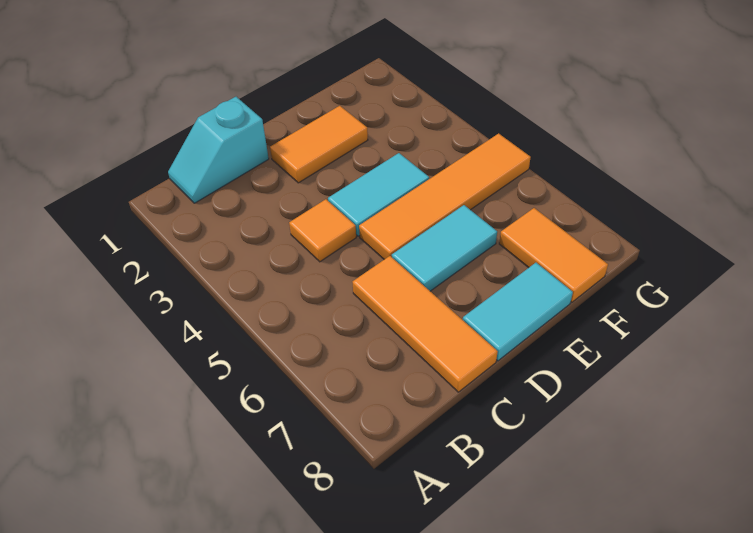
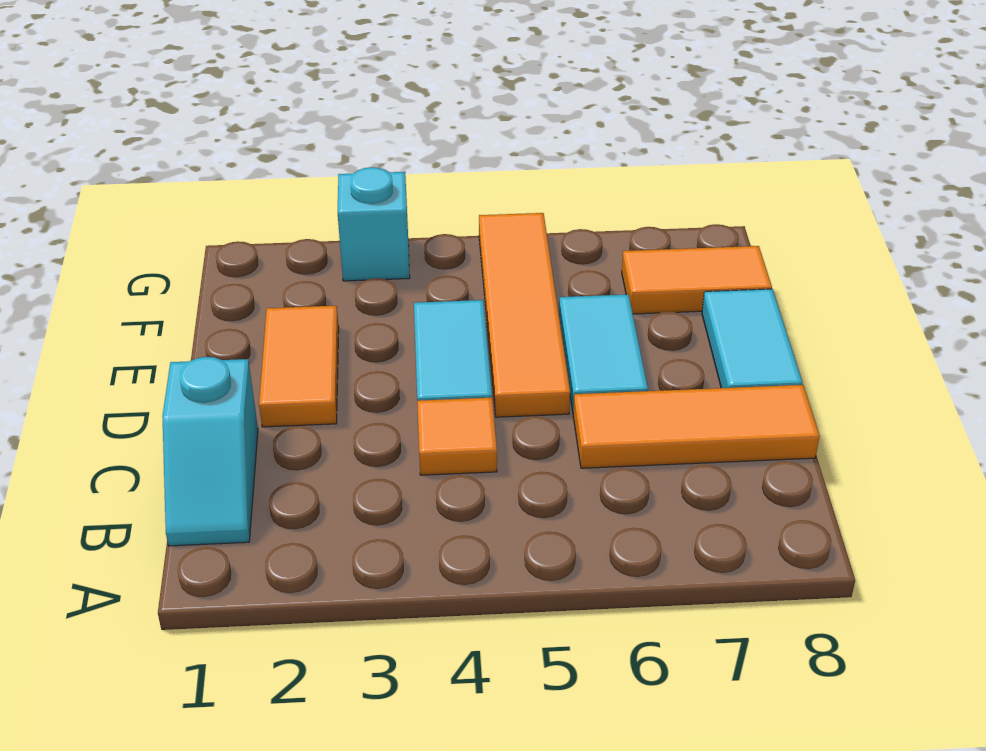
none -> cyan brick G3 level 1

